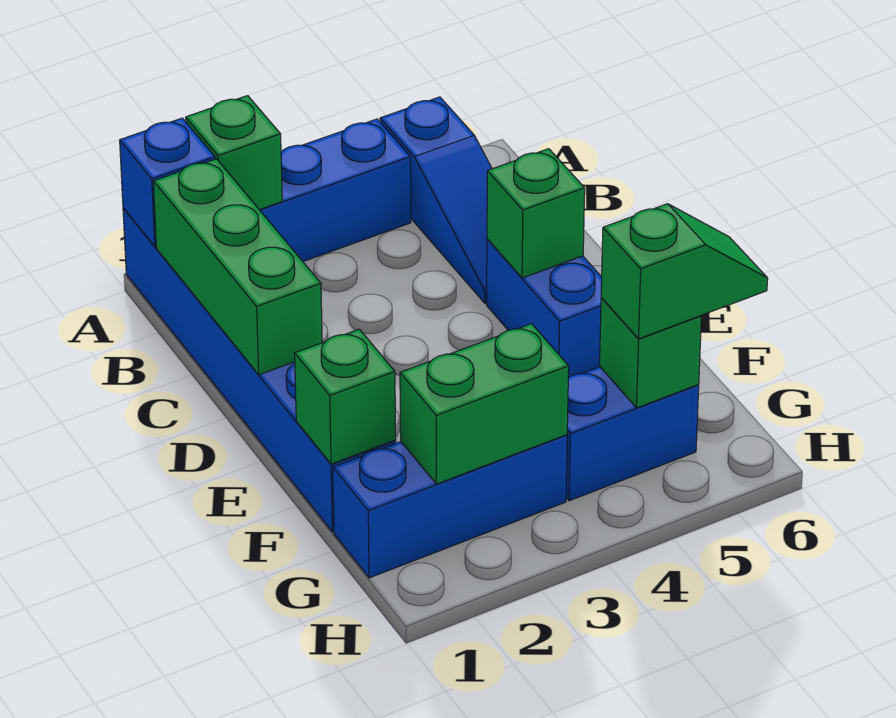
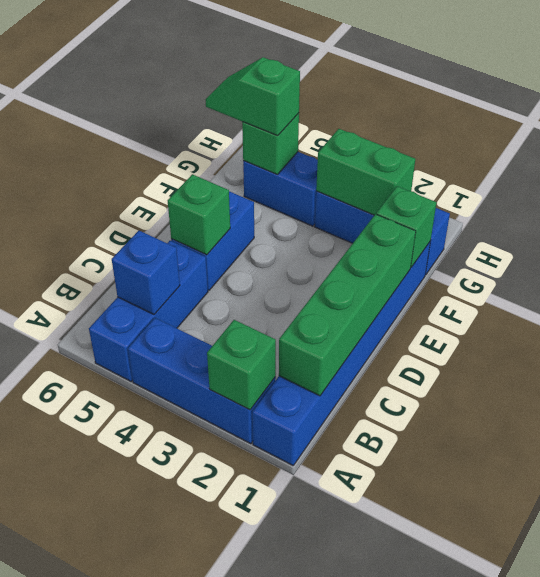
blue brick A1 level 2 -> blue brick B5 level 2
blue slope A5:C5 level 1 top A -> blue brick A5:C5 level 1
green brick B1:D1 level 2 -> green brick B1:E1 level 2

